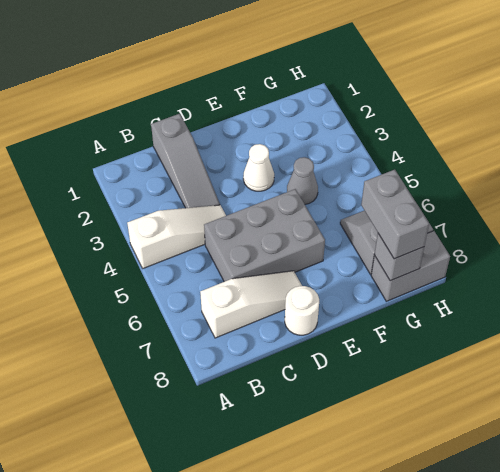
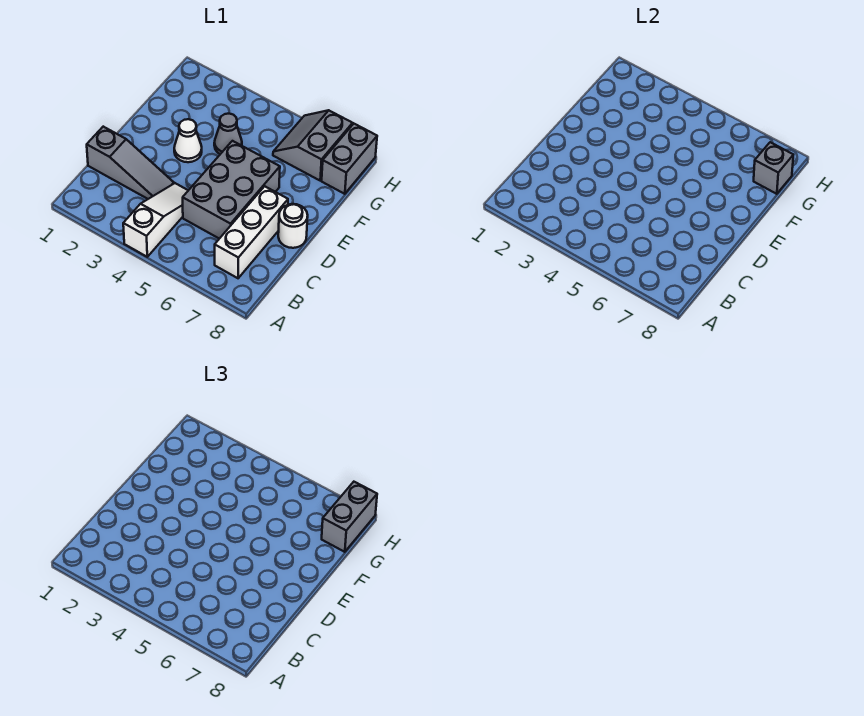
white slope B7:D7 level 1 top B -> white brick B7:D7 level 1
grey brick G7:G8 level 3 -> grey brick G8:H8 level 3

